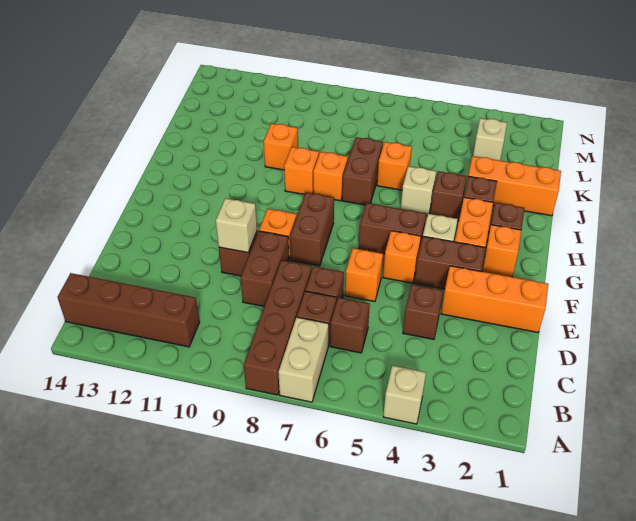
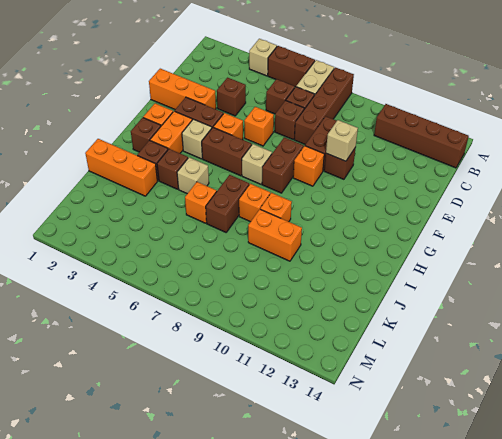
none -> brown brick A5:A6 level 1
orange brick J10 level 1 -> orange brick J9:J10 level 1
tan brick L3 level 1 -> tan brick G7 level 1

